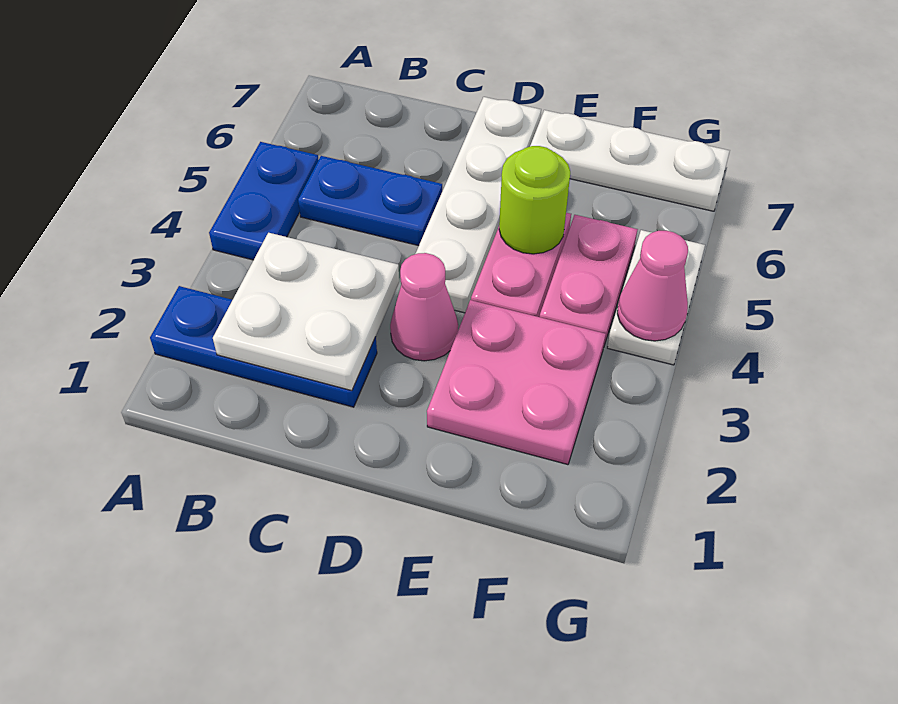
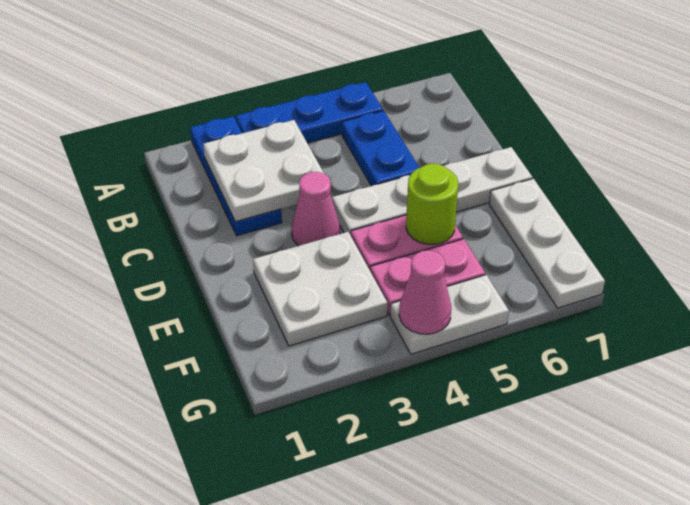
blue plate A4:A5 level 1 -> blue plate A3:A5 level 1
pink plate E2:F3 level 1 -> white plate E2:F3 level 1

